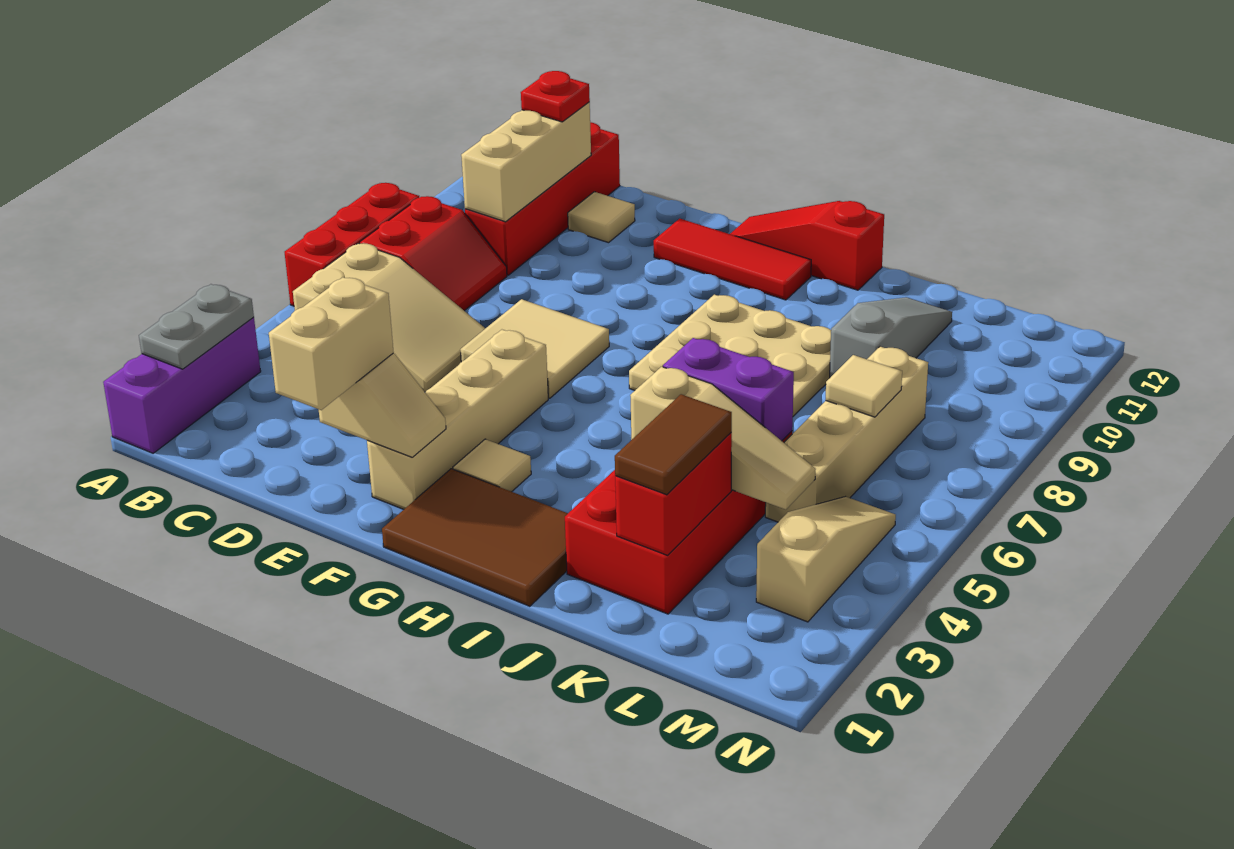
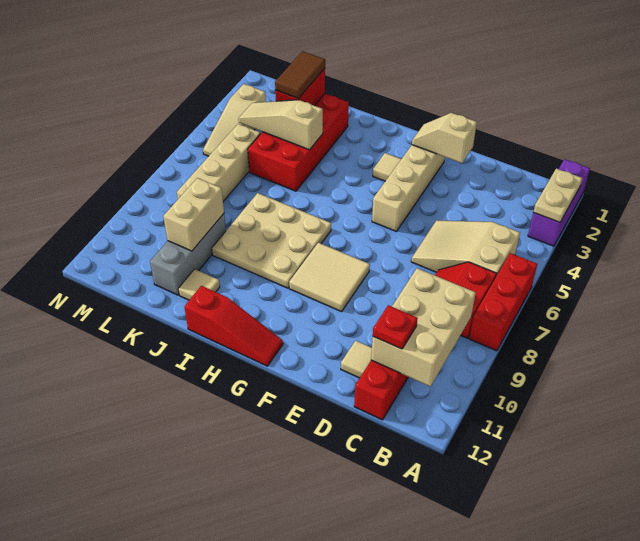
grey plate A2:A3 level 2 -> tan plate A2:A3 level 2
tan brick C9:C11 level 2 -> tan brick B9:C11 level 2
tan brick E1:E2 level 3 -> tan brick K9:K10 level 2
tan tile E6:F7 level 1 -> tan tile F8:G9 level 1
red tile F11:H11 level 1 -> none
brown tile G1:I2 level 1 -> none
purple brick J5:K5 level 2 -> none
grey slope K9:K11 level 1 top 9 -> grey brick K9:K11 level 1
tan tile L7 level 2 -> tan tile J11 level 1

